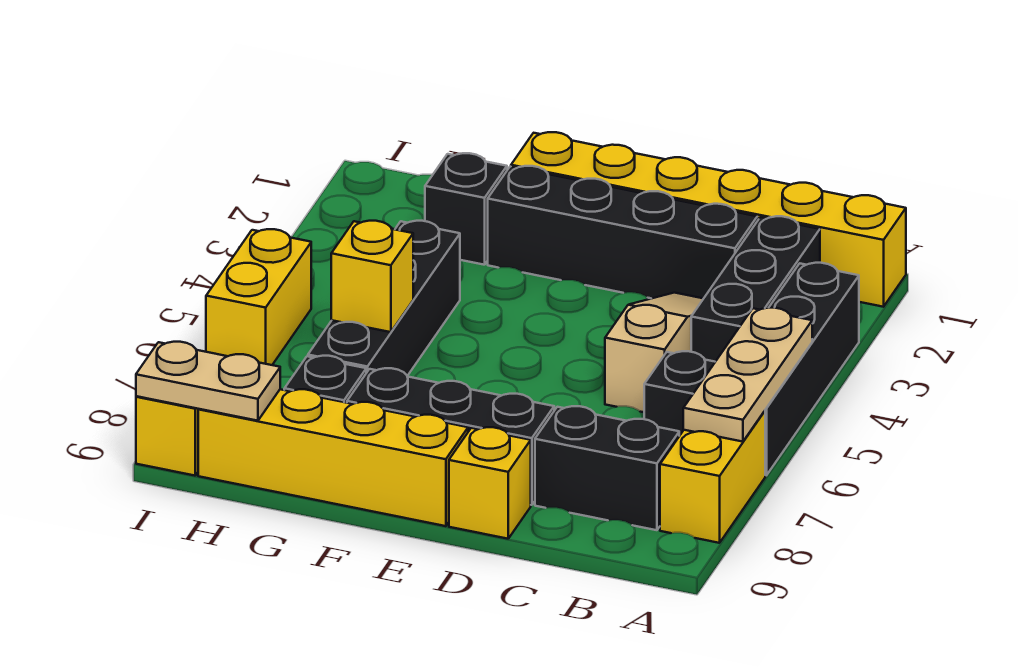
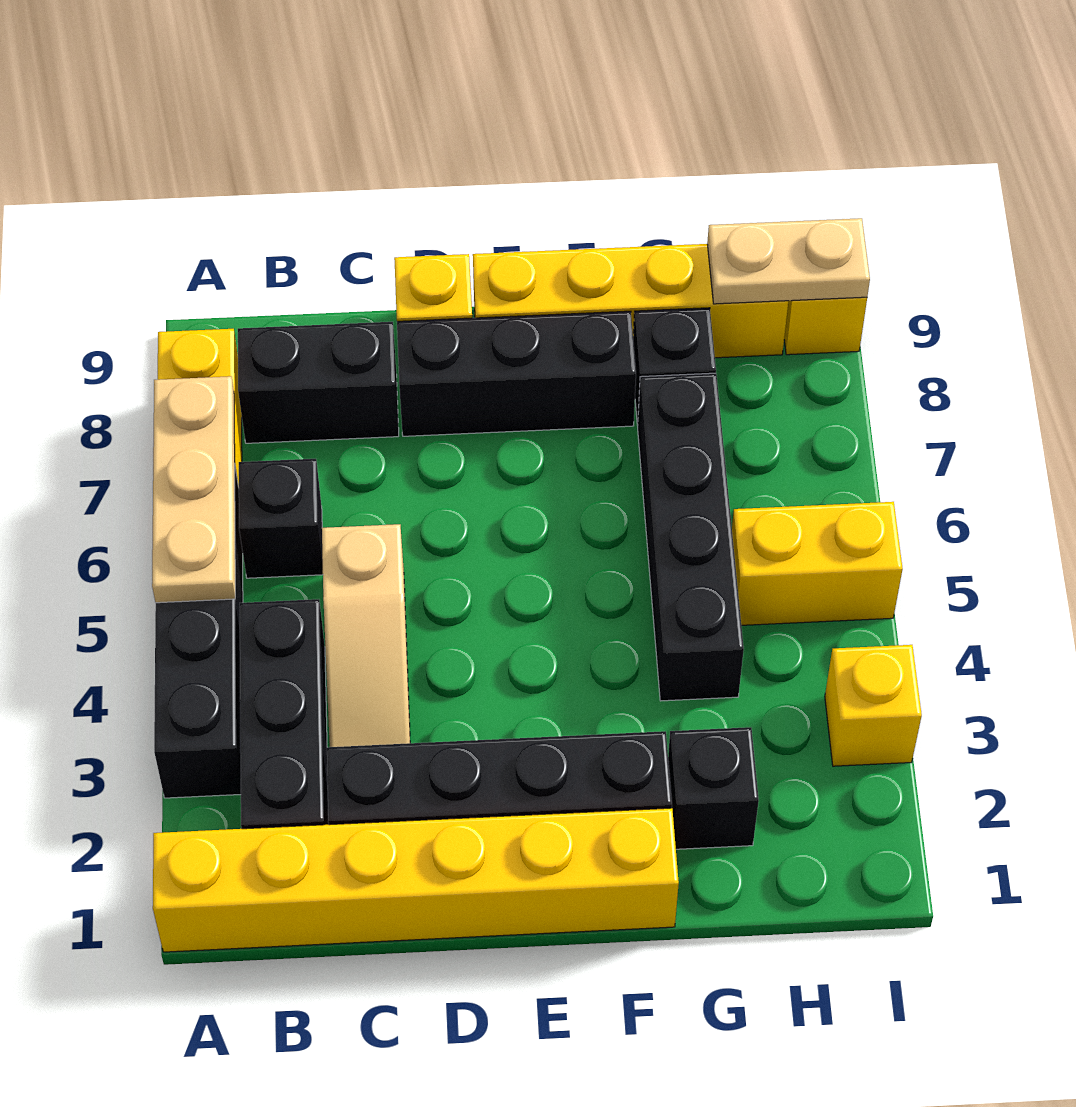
yellow brick G6 level 2 -> yellow brick I3 level 1
yellow brick I5:I6 level 1 -> yellow brick H5:I5 level 1

